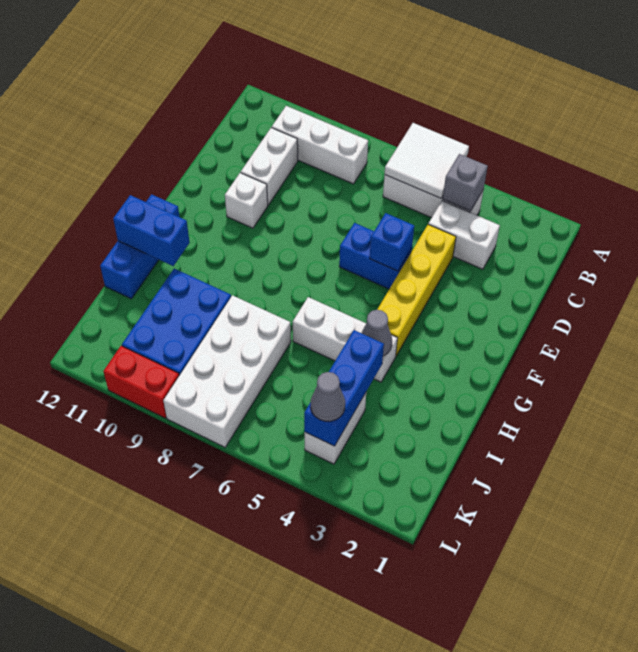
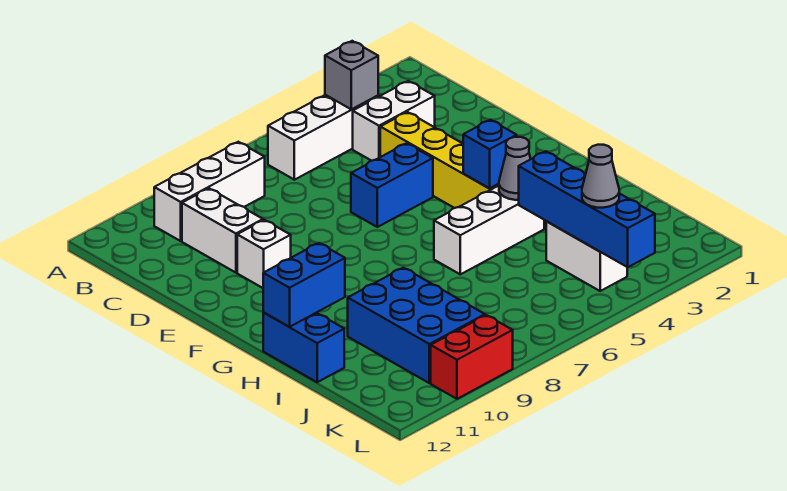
white tile A5:B6 level 2 -> none
blue brick E5 level 2 -> blue brick G4 level 2
blue brick G12:I12 level 1 -> blue brick H12:I12 level 1
blue brick I4:K4 level 2 -> blue brick I4:L4 level 2
white brick I7:L8 level 1 -> none

